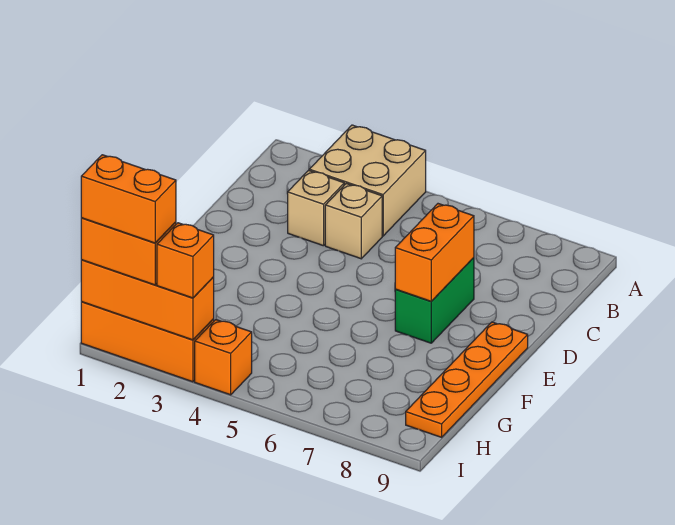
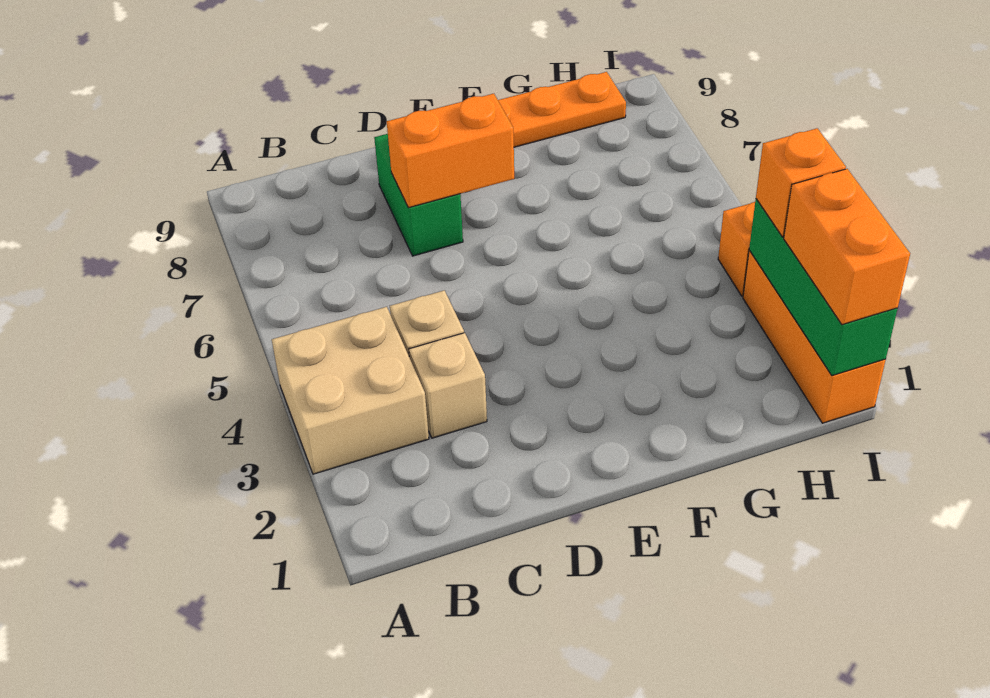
green brick D7:E7 level 1 -> green brick D7:D8 level 1
orange brick I1:I3 level 2 -> green brick I1:I3 level 2
orange brick I1:I2 level 4 -> none

